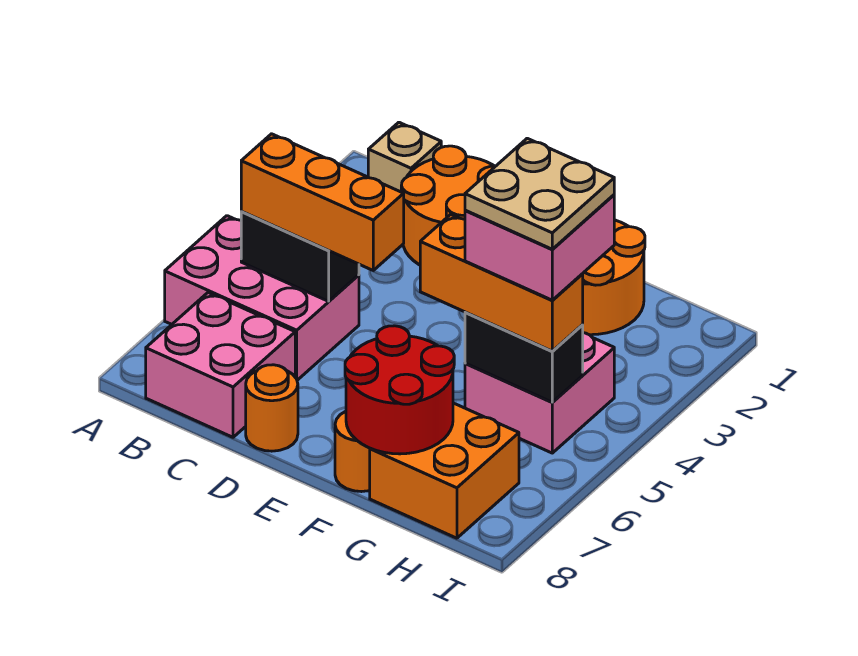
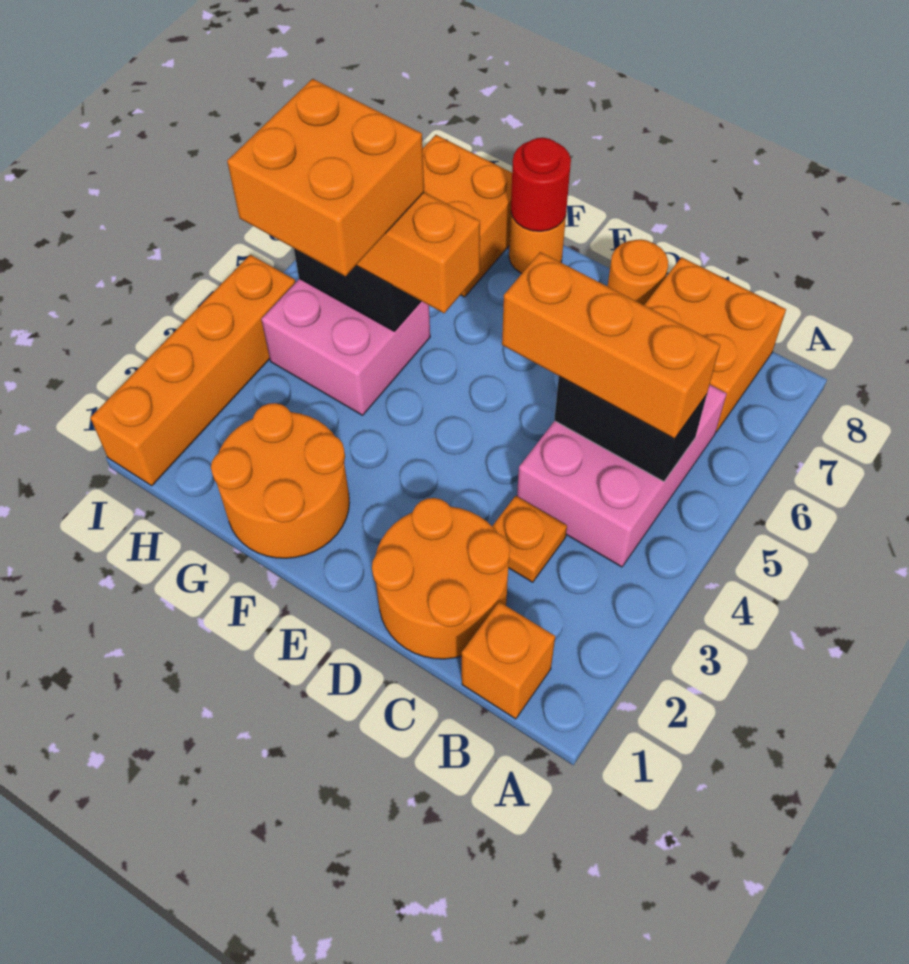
pink brick A5:C6 level 1 -> pink brick B4:C6 level 1
tan brick B1 level 1 -> orange brick B1 level 1
pink brick B7:C8 level 1 -> orange brick B7:C8 level 1
none -> orange plate C3 level 1
red round brick F7:G8 level 2 -> red round brick F8 level 2
pink brick G4:H5 level 4 -> orange brick G4:H5 level 4
tan plate G4:H5 level 5 -> none
none -> orange brick I1:I4 level 1

